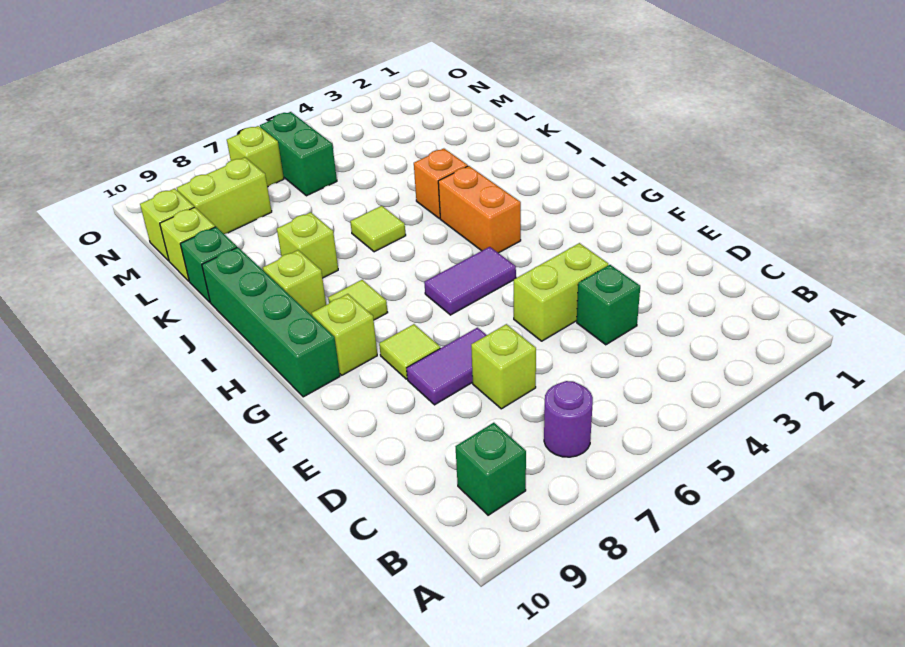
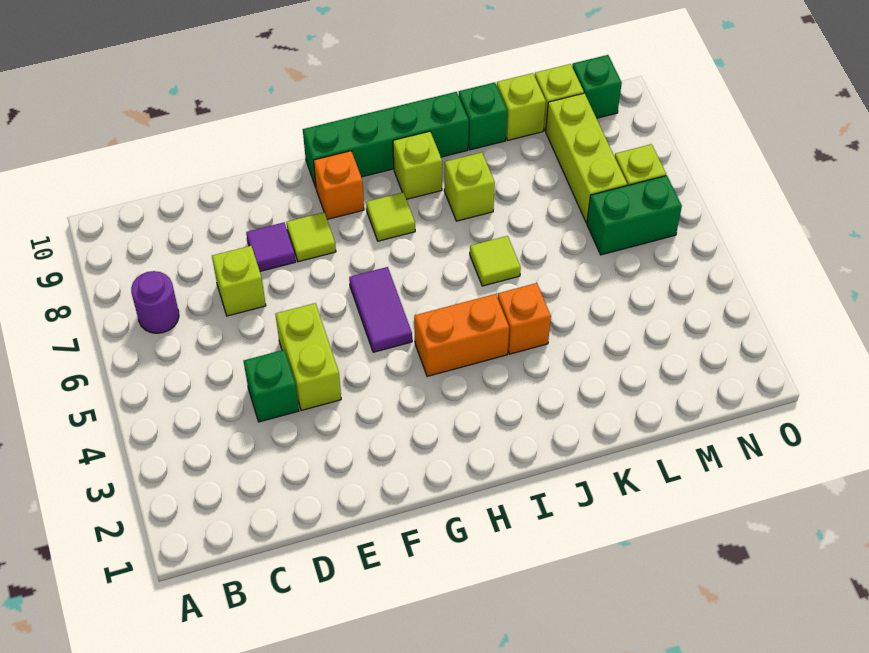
green brick B9 level 1 -> green brick N10 level 1
purple tile E7:E8 level 1 -> purple tile E8 level 1
lime brick G9 level 1 -> orange brick G9 level 1
lime brick M8:M9 level 1 -> lime brick M7:M9 level 1

